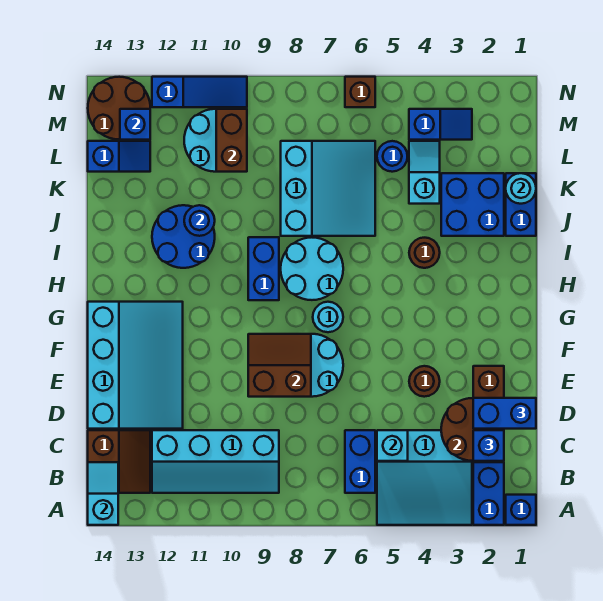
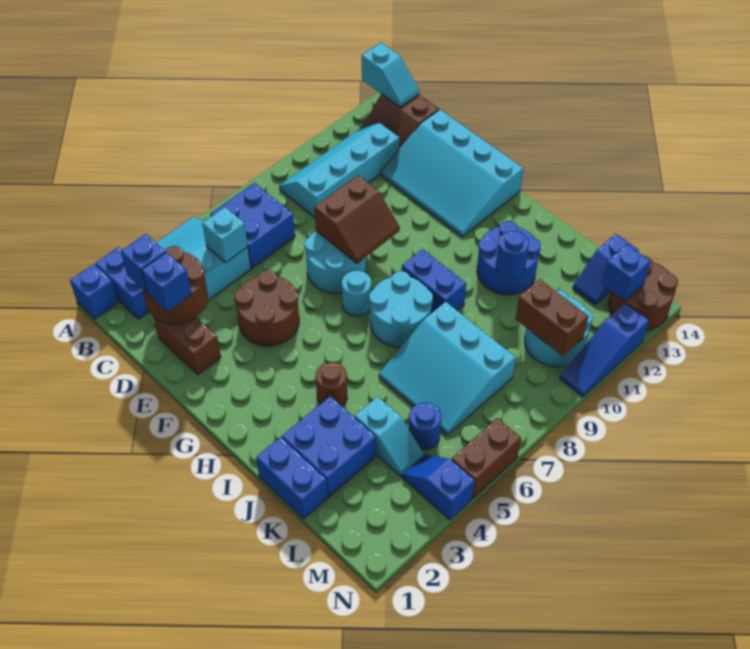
blue brick B6:C6 level 1 -> blue brick B6:C7 level 1
blue brick D1:D2 level 3 -> blue brick D2 level 3
brown round brick E4 level 1 -> brown round brick E4:F5 level 1
cyan round brick K1 level 2 -> none
blue slope M3:M4 level 1 top 4 -> blue slope M4:N4 level 1 top N
brown brick N6 level 1 -> brown brick N5:N6 level 1

